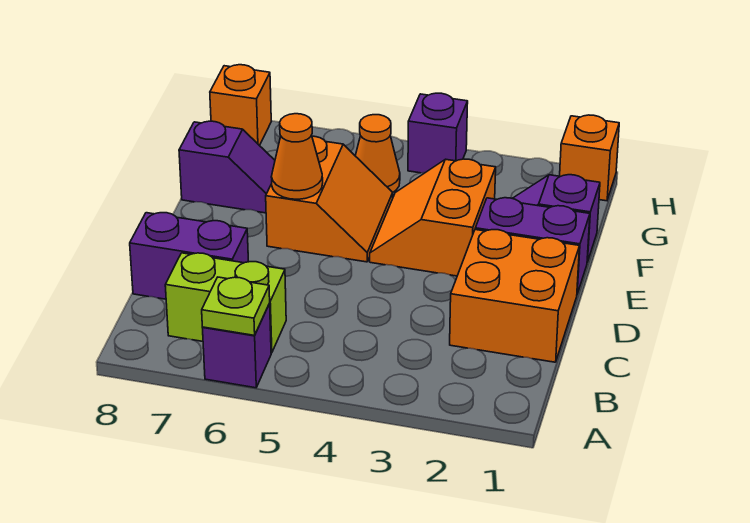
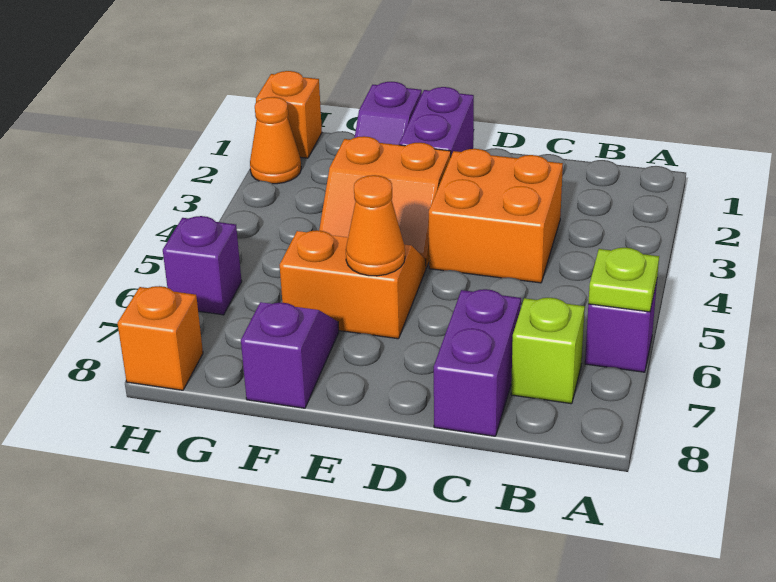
lime brick B6:B7 level 1 -> lime brick B7 level 1
orange brick C1:D2 level 1 -> orange brick C3:D4 level 1
orange cone G5 level 1 -> orange cone H2 level 1
purple brick H4 level 1 -> purple brick H6 level 1

